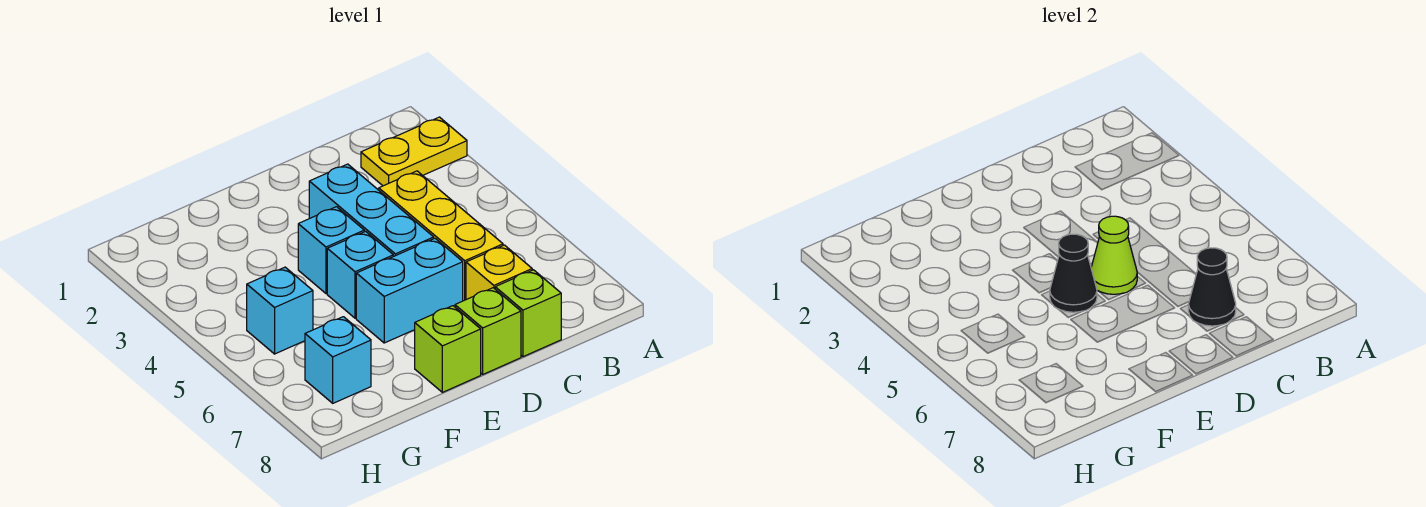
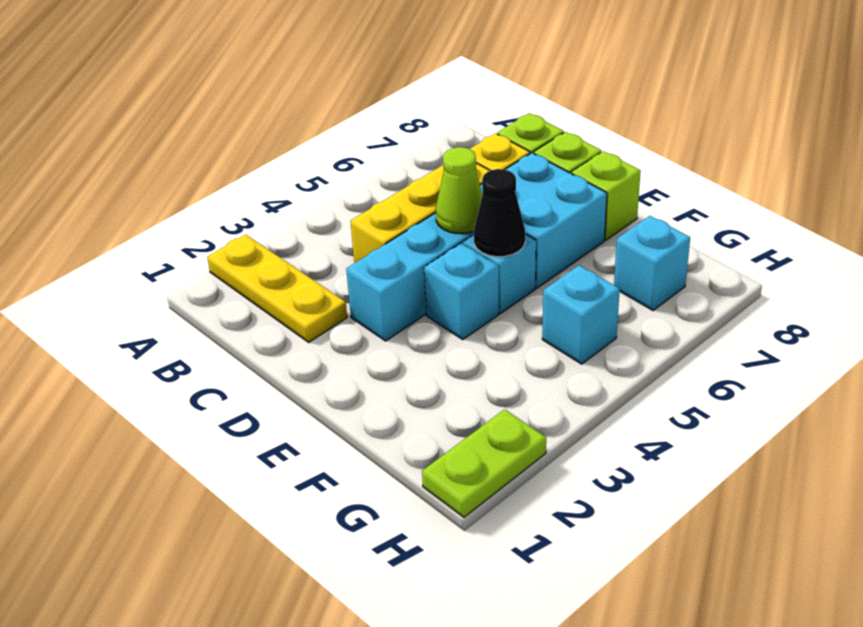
yellow plate A2:B2 level 1 -> yellow plate A2:C2 level 1
black cone C7 level 2 -> none
cyan brick D6:E6 level 1 -> cyan brick D6:E7 level 1
none -> lime plate H1:H2 level 1

